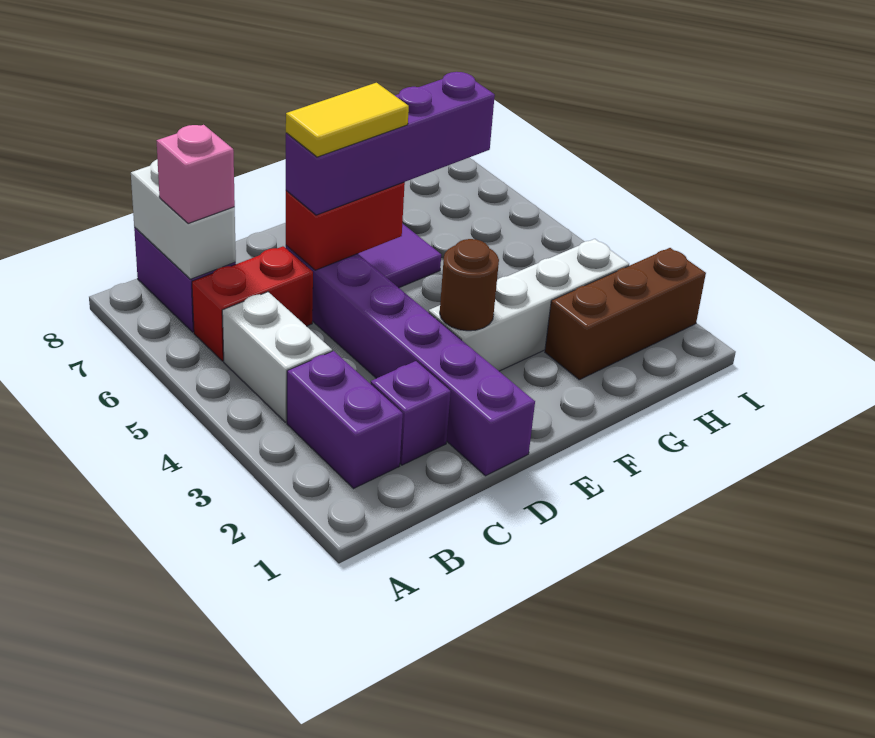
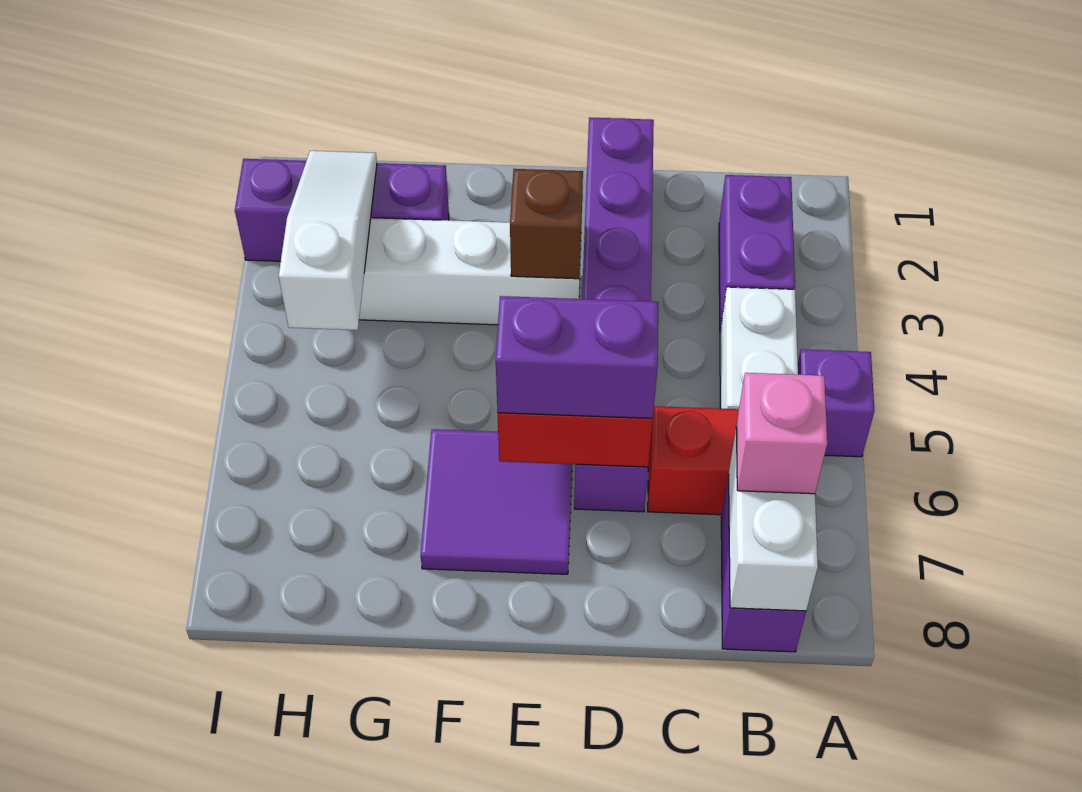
purple brick C2 level 1 -> purple brick A5 level 1
purple brick D6:G6 level 3 -> purple brick D6:E6 level 3
yellow tile D6:E6 level 4 -> none
brown round brick E3 level 2 -> brown brick E3 level 2
brown brick G2:I2 level 1 -> purple brick G2:I2 level 1
none -> white slope H2:H4 level 2 top 4

